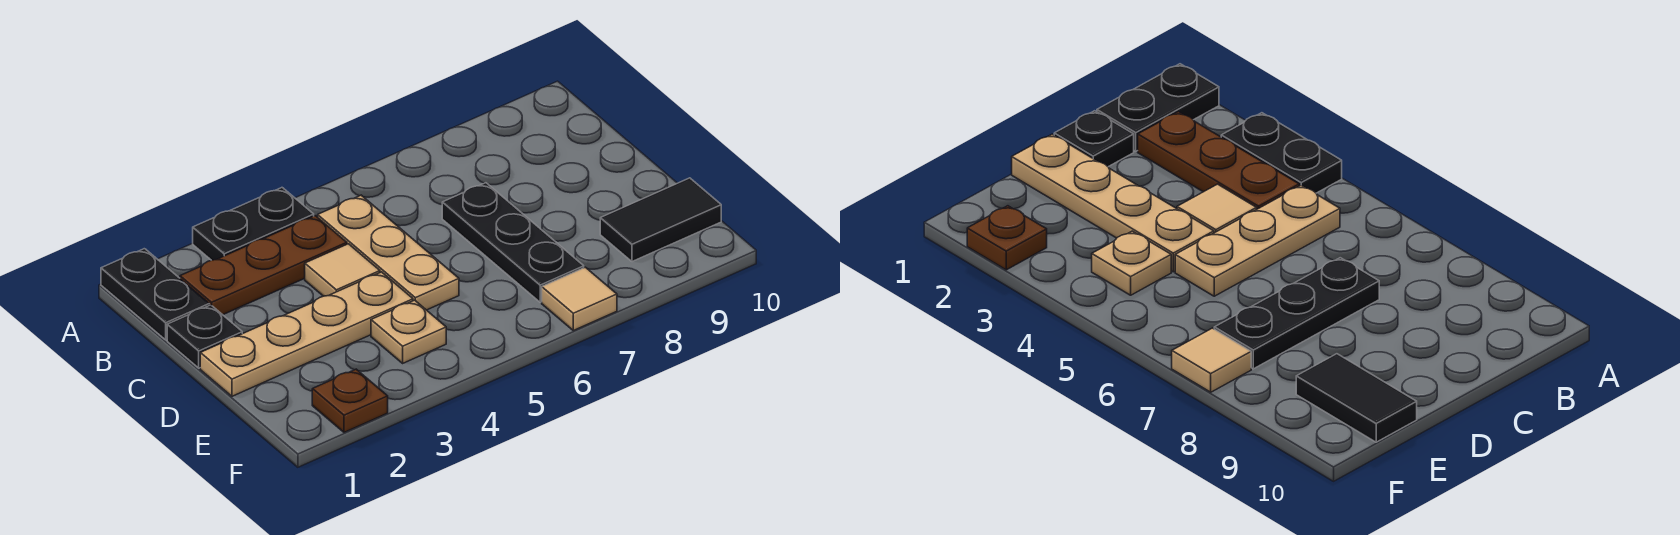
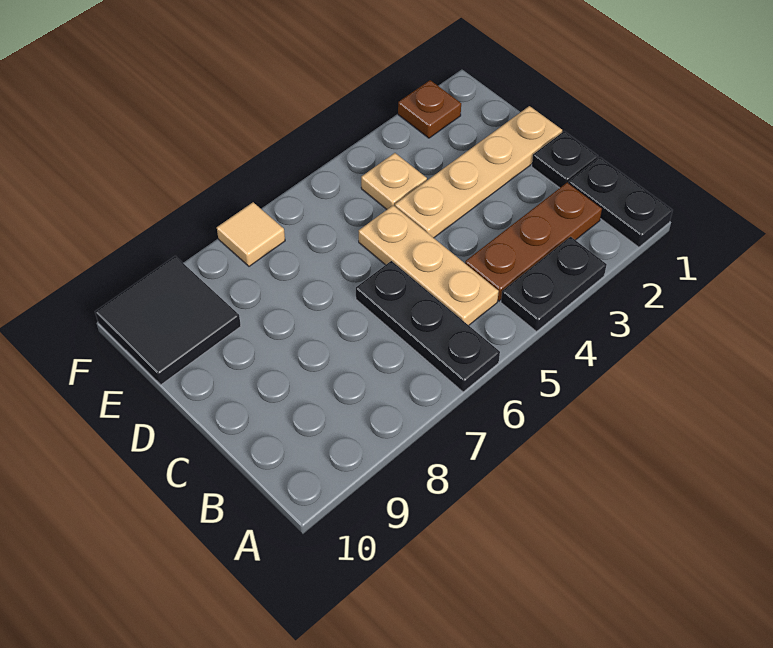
tan tile C4 level 1 -> none
black plate C7:E7 level 1 -> black plate A6:C6 level 1
black tile E9:E10 level 1 -> black tile E9:F10 level 1

